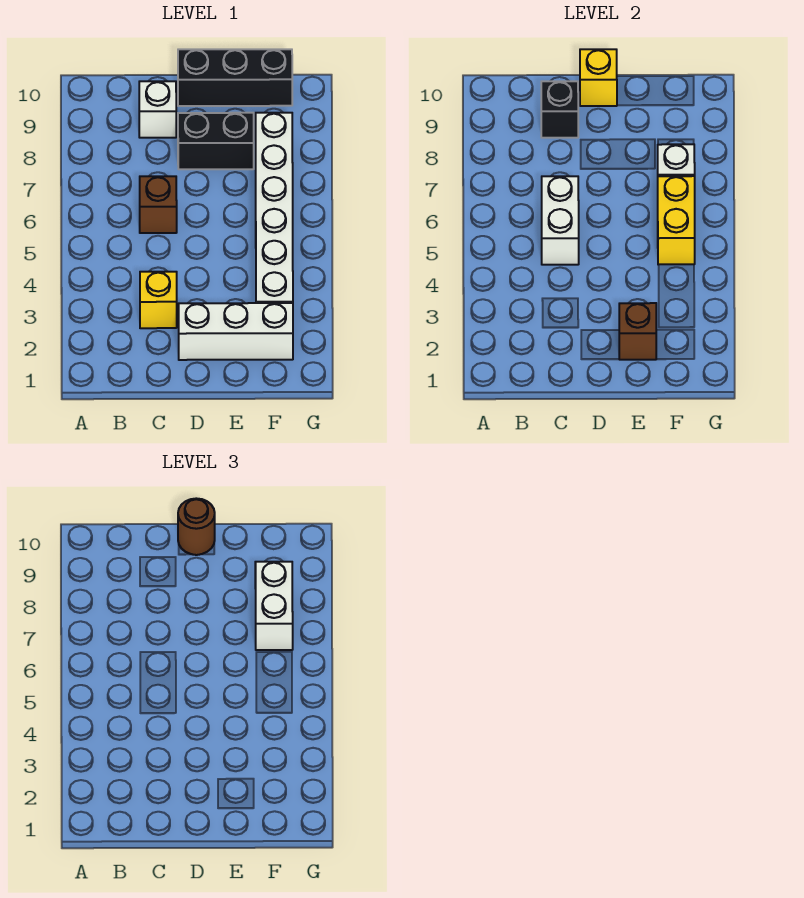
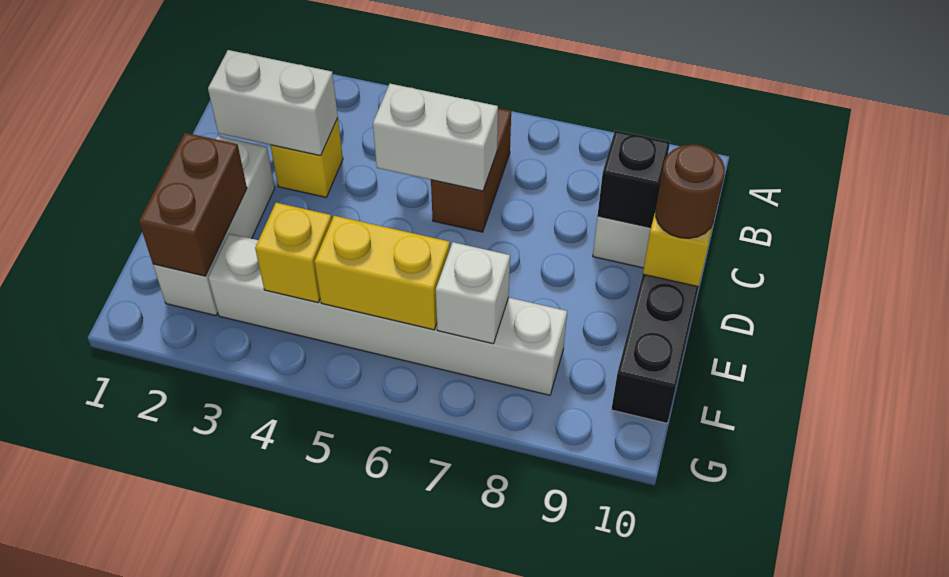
brown brick C6 level 1 -> brown brick B6:C6 level 1
black brick D8:E8 level 1 -> none
brown brick E2 level 2 -> brown brick E2:F2 level 2
none -> yellow brick F4 level 2
white brick F7:F8 level 3 -> white brick C2:C3 level 2

